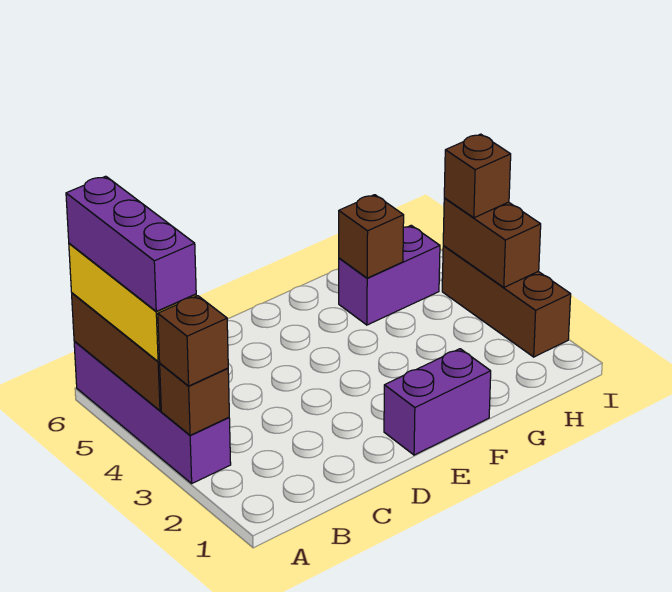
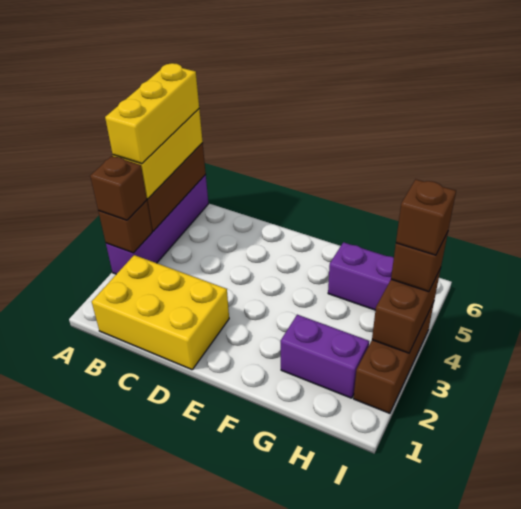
purple brick A4:A6 level 4 -> yellow brick A4:A6 level 4
none -> yellow brick B1:D2 level 1
purple brick E1:F1 level 1 -> purple brick G2:H2 level 1
brown brick G5 level 2 -> brown brick I4 level 4

